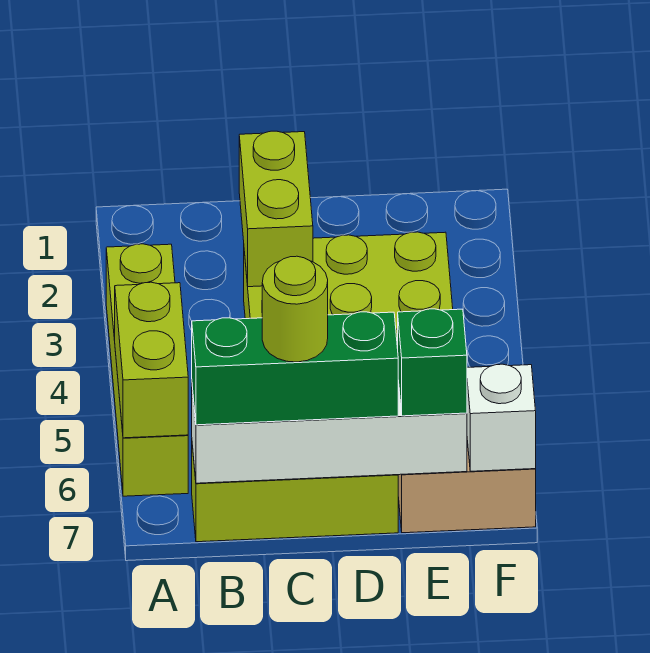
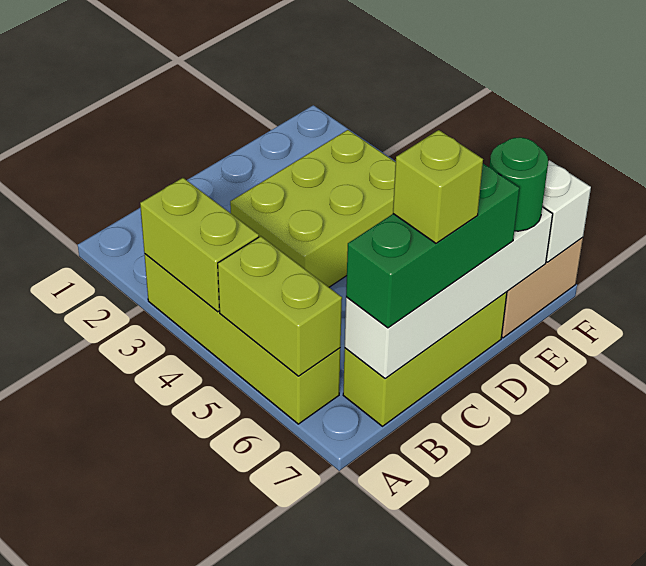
lime brick C2:C3 level 2 -> lime brick A3:A4 level 2
lime round brick C7 level 4 -> lime brick C7 level 4
green brick E7 level 3 -> green round brick E7 level 3

